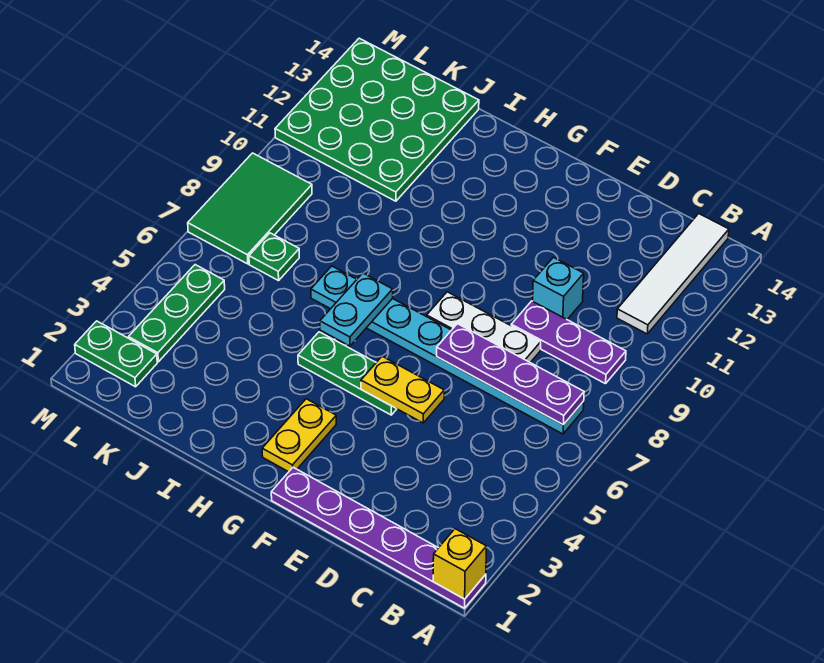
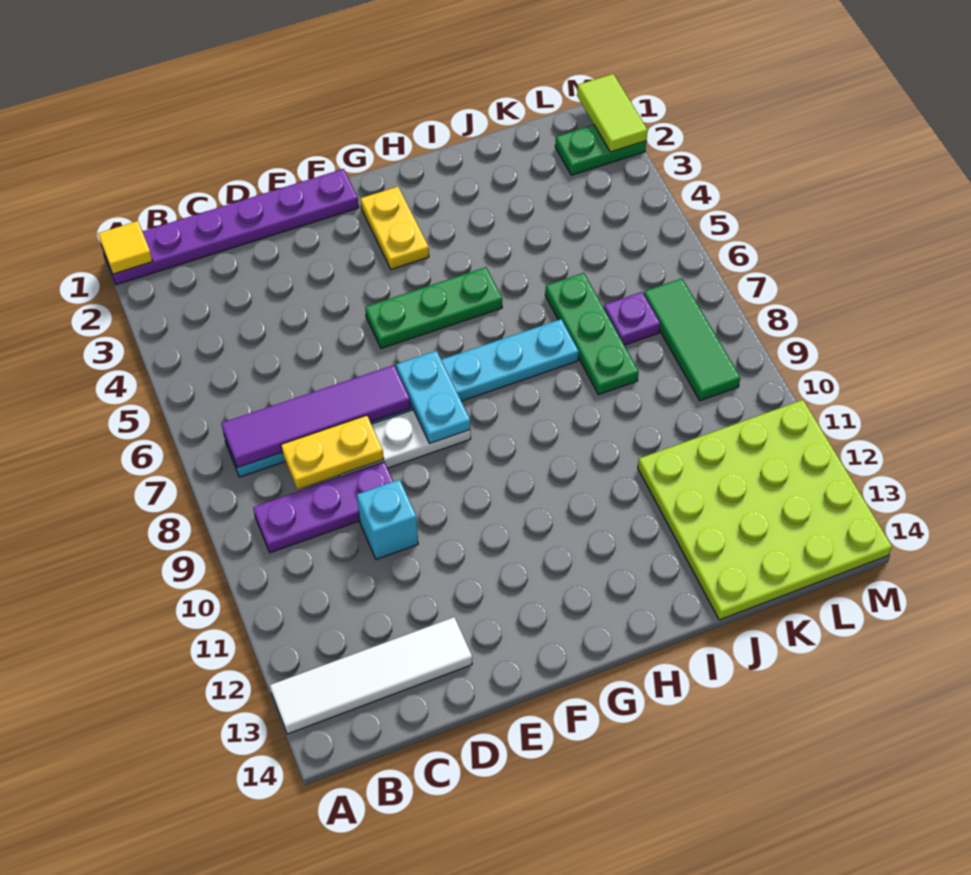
yellow brick A1 level 2 -> yellow tile A1 level 2
purple plate B7:E7 level 2 -> purple tile B7:E7 level 2
white tile B11:B14 level 1 -> white tile A13:D13 level 1
yellow plate E5:F5 level 2 -> yellow plate C8:D8 level 2
cyan plate H6:H7 level 2 -> cyan plate F7:F8 level 2
green plate J11:M14 level 1 -> lime plate J11:M14 level 1
green plate K7 level 1 -> purple plate K7 level 1
green plate L3:L5 level 1 -> green plate J6:J8 level 1
green tile L7:M9 level 1 -> green tile L7:L9 level 1
none -> lime tile M1:M2 level 2

